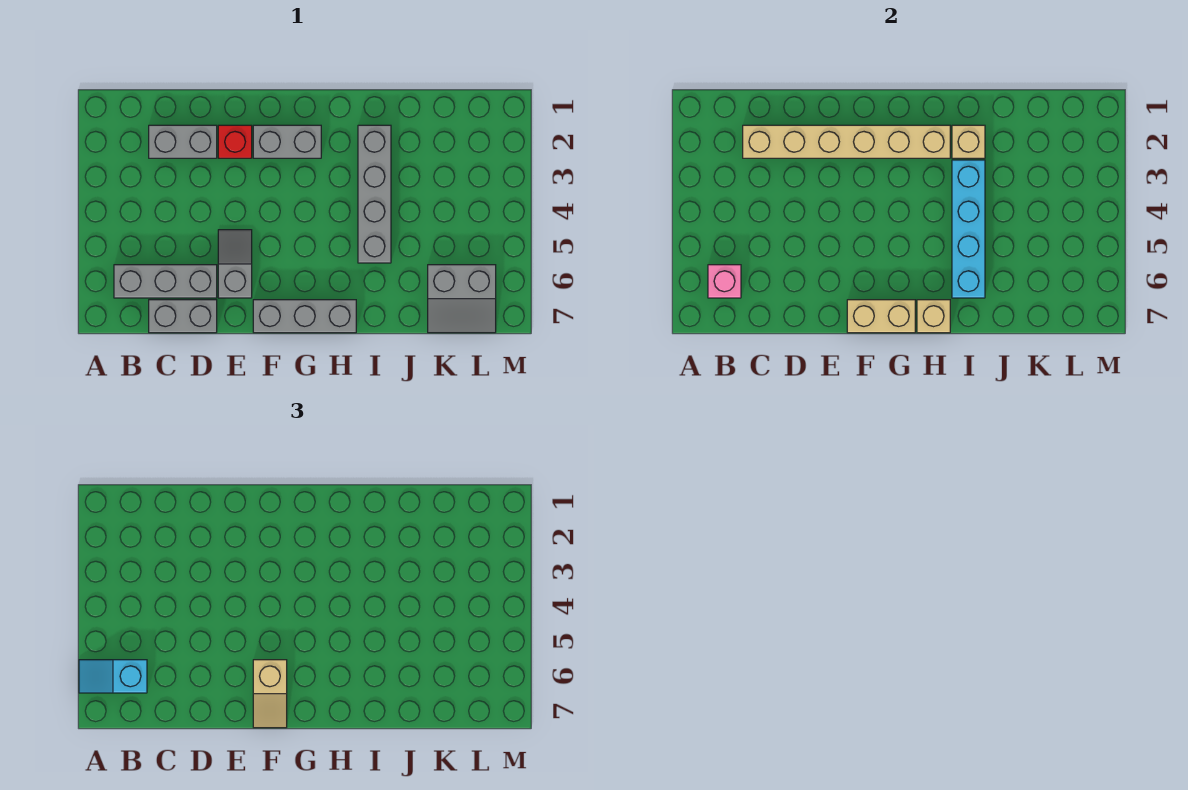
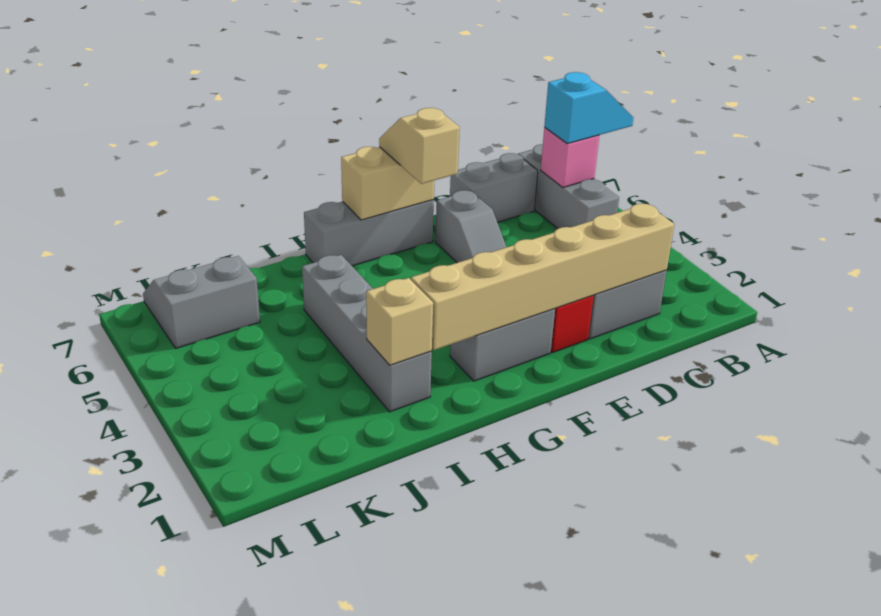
grey brick B6:D6 level 1 -> grey brick B5:B7 level 1
tan brick H7 level 2 -> none
cyan brick I3:I6 level 2 -> none

